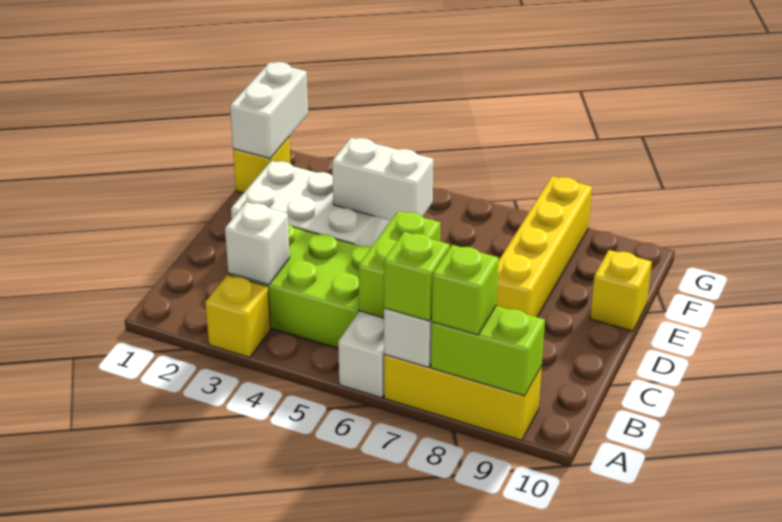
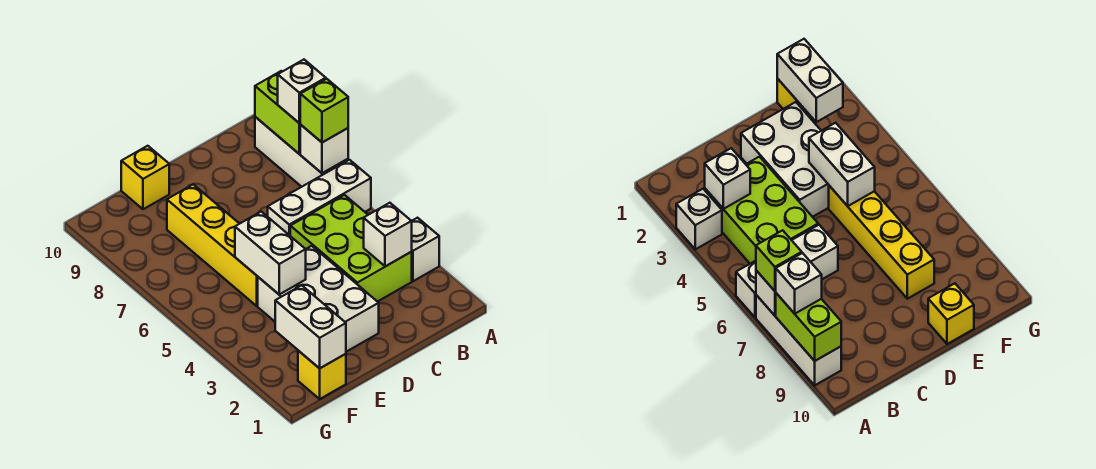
yellow brick A3 level 1 -> white brick A3 level 1
yellow brick A7:A9 level 1 -> white brick A7:A9 level 1
lime brick A8 level 3 -> white brick A8 level 3
lime brick B6:C6 level 2 -> none
yellow brick D8:G8 level 1 -> yellow brick E5:E8 level 1
white brick F1:G1 level 2 -> white brick F1:F2 level 2

